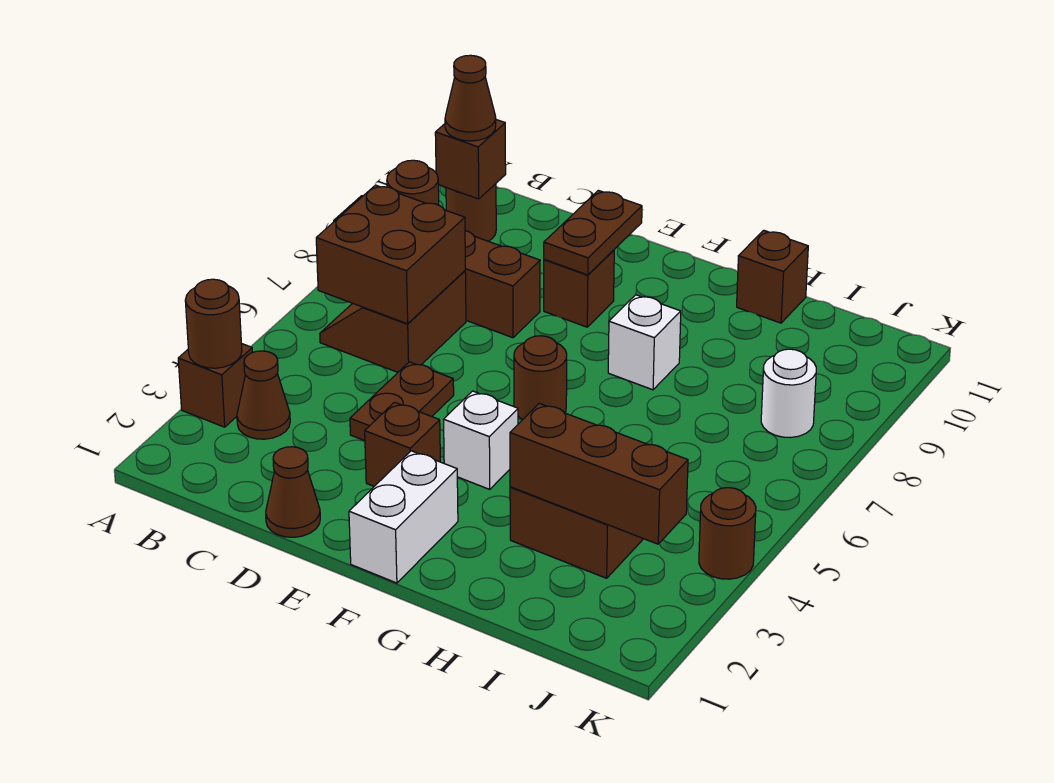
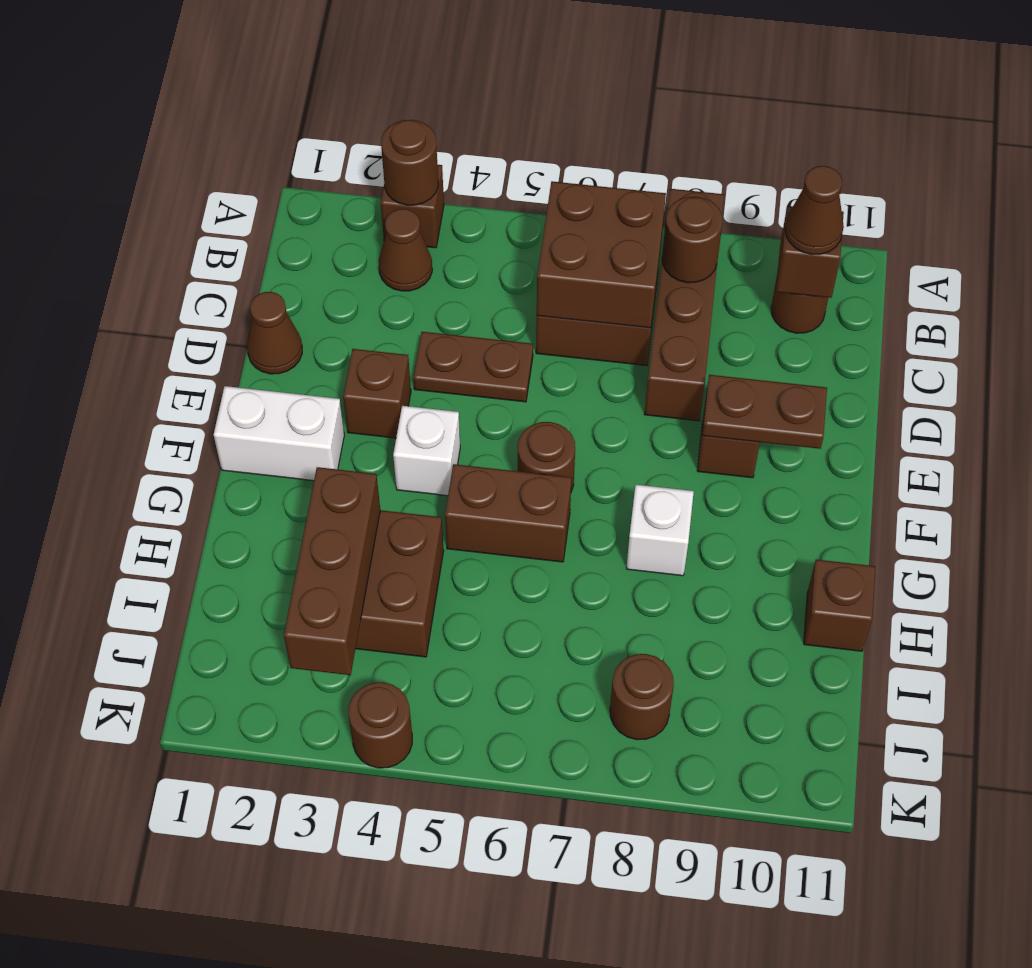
none -> brown brick G5:G6 level 1
white round brick J8 level 1 -> brown round brick J8 level 1

